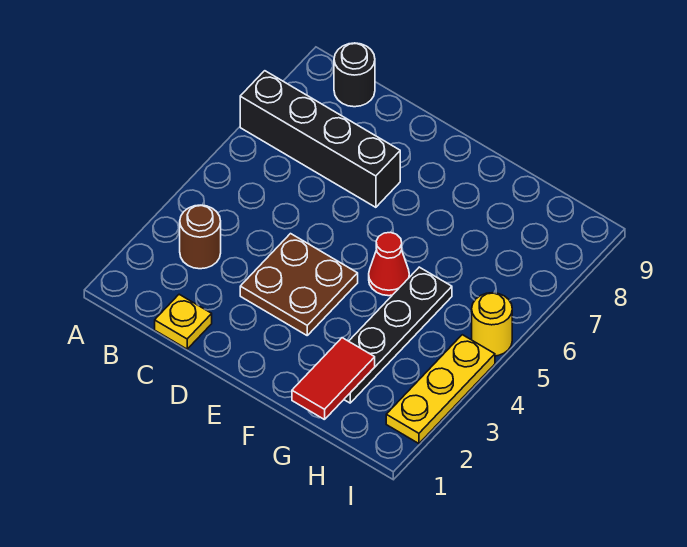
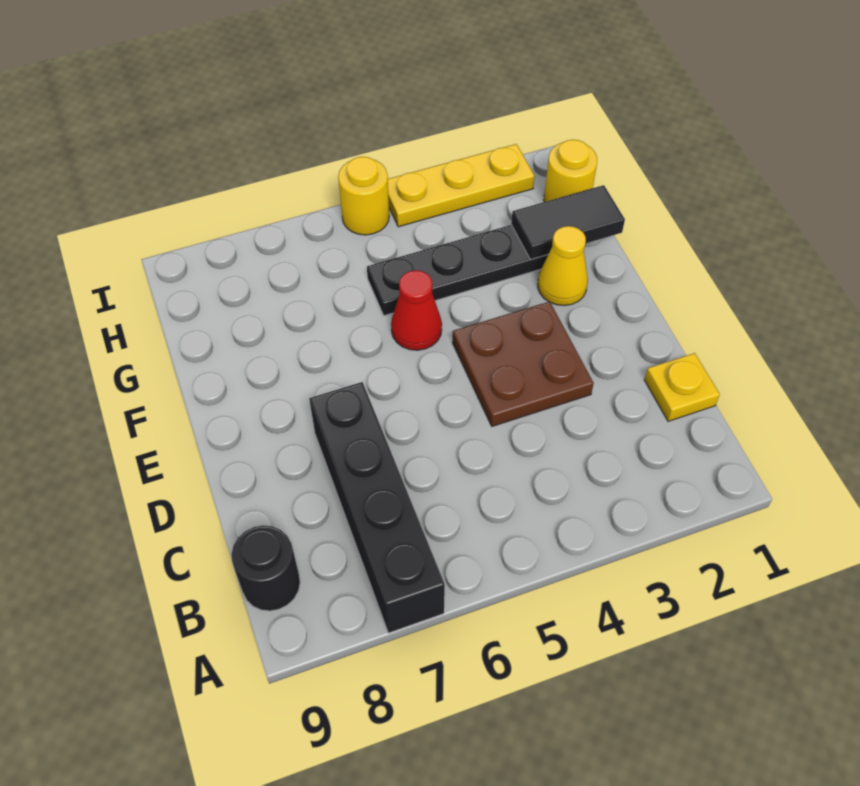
brown round brick B3 level 1 -> none
none -> yellow cone F2 level 1
red tile G1:G2 level 2 -> black tile G1:G2 level 2
none -> yellow round brick H1 level 1

